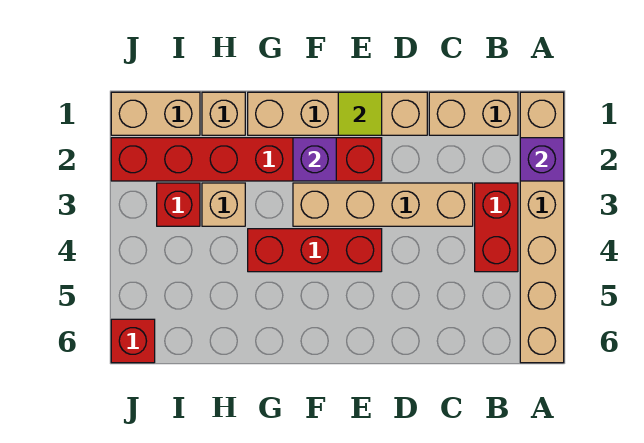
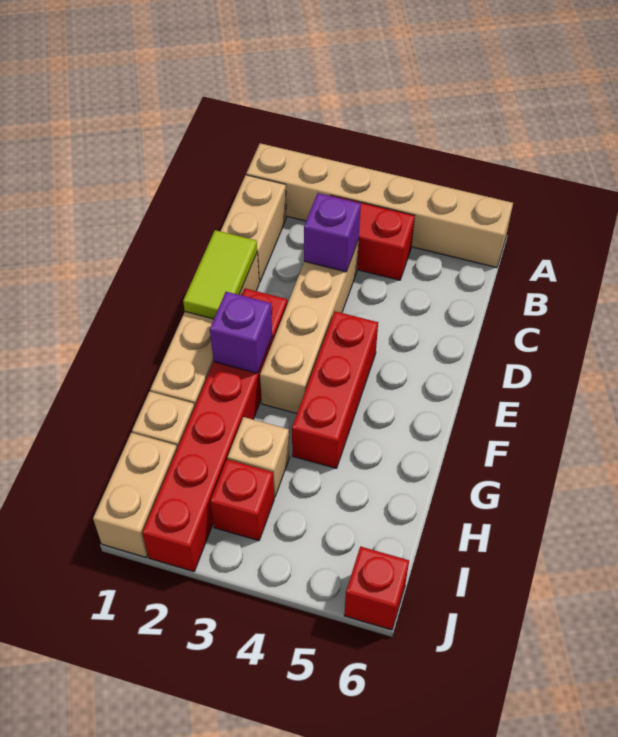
purple brick A2 level 2 -> purple brick C3 level 2
lime tile E1 level 2 -> lime tile D1:E1 level 2

